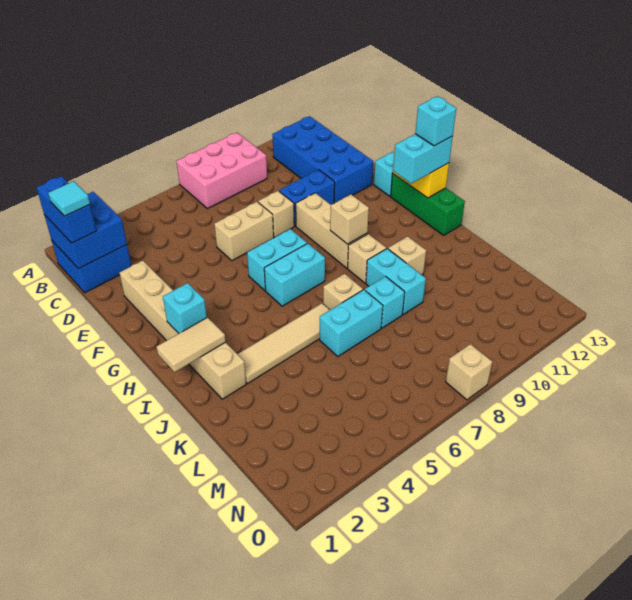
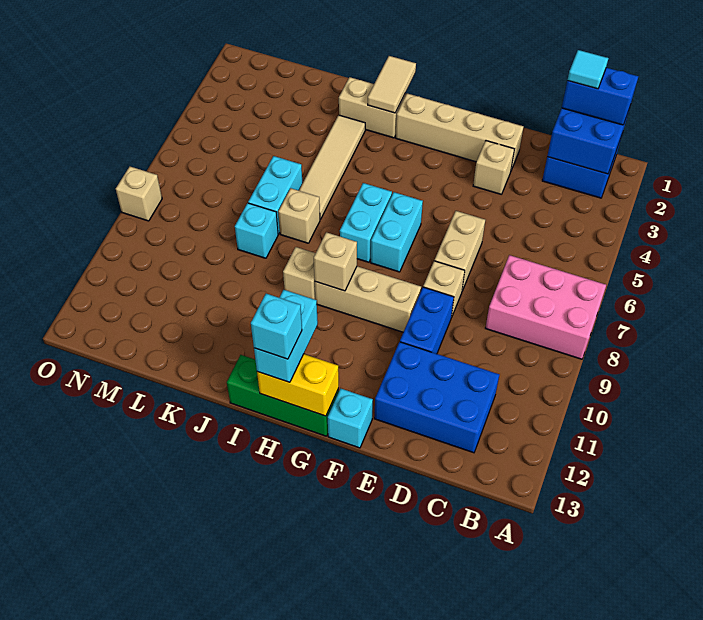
pink brick A7:B9 level 1 -> pink brick A7:C8 level 1
blue brick B11:E12 level 1 -> blue brick C11:E12 level 1
cyan brick H2 level 2 -> none
cyan brick J9:K9 level 1 -> none
tan brick J10 level 1 -> tan brick E3 level 1

